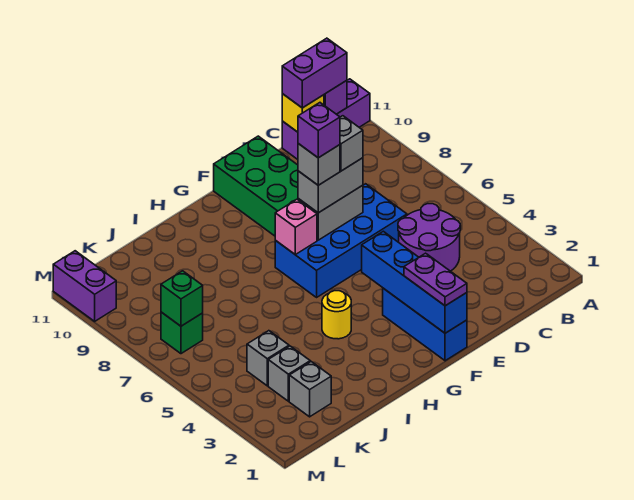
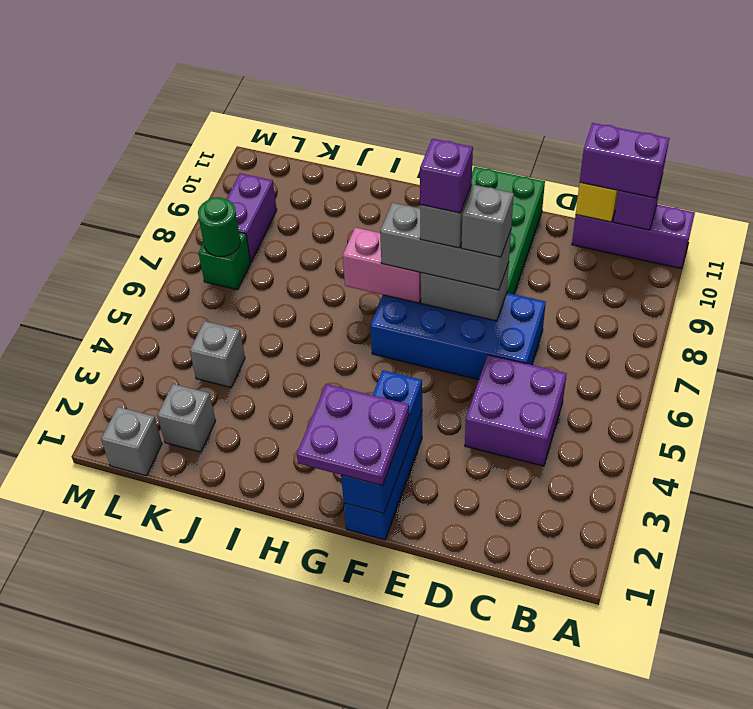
purple round brick C4:D5 level 1 -> purple brick C4:D5 level 1
grey brick E7:F7 level 3 -> grey brick E7:G7 level 3
blue brick F1:F4 level 2 -> blue brick F1:F3 level 2
purple plate F1:F2 level 3 -> purple plate F1:G2 level 3
pink brick G7 level 2 -> pink brick G7:H7 level 2
yellow round brick H4 level 1 -> none
grey brick K3 level 1 -> grey brick L1 level 1
green brick L7 level 2 -> green round brick L7 level 2
purple brick M10:M11 level 1 -> purple brick L8:L9 level 1

